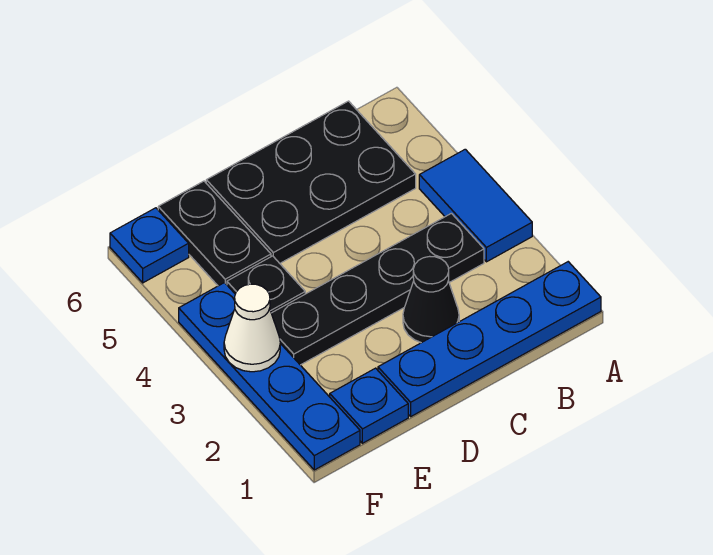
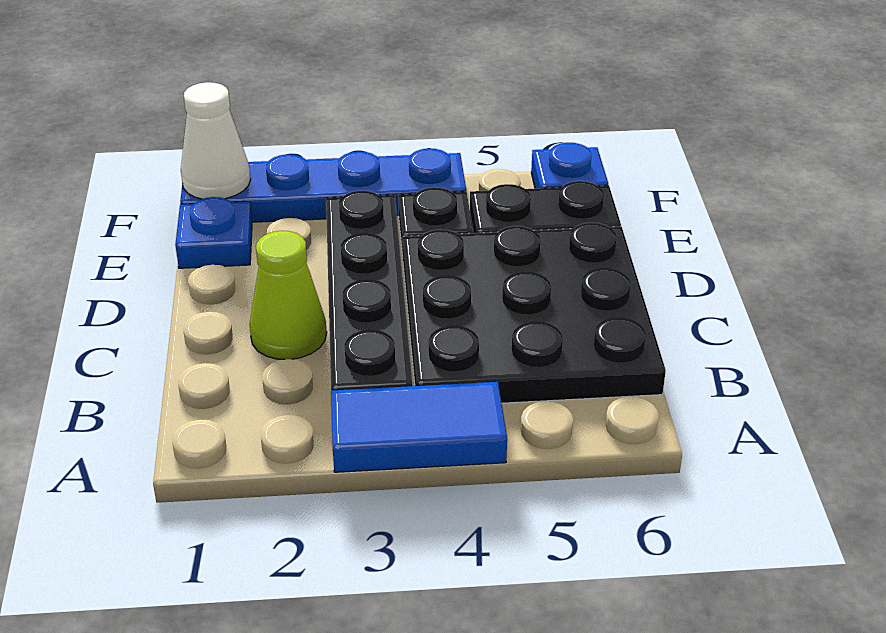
blue plate A1:D1 level 1 -> none
black plate B5:D6 level 1 -> black plate B4:D6 level 1
black cone C2 level 1 -> lime cone C2 level 1
white cone F3 level 2 -> white cone F1 level 2

